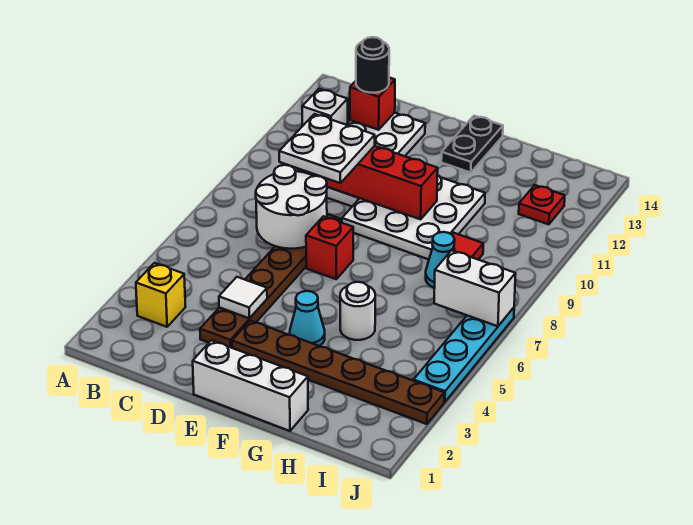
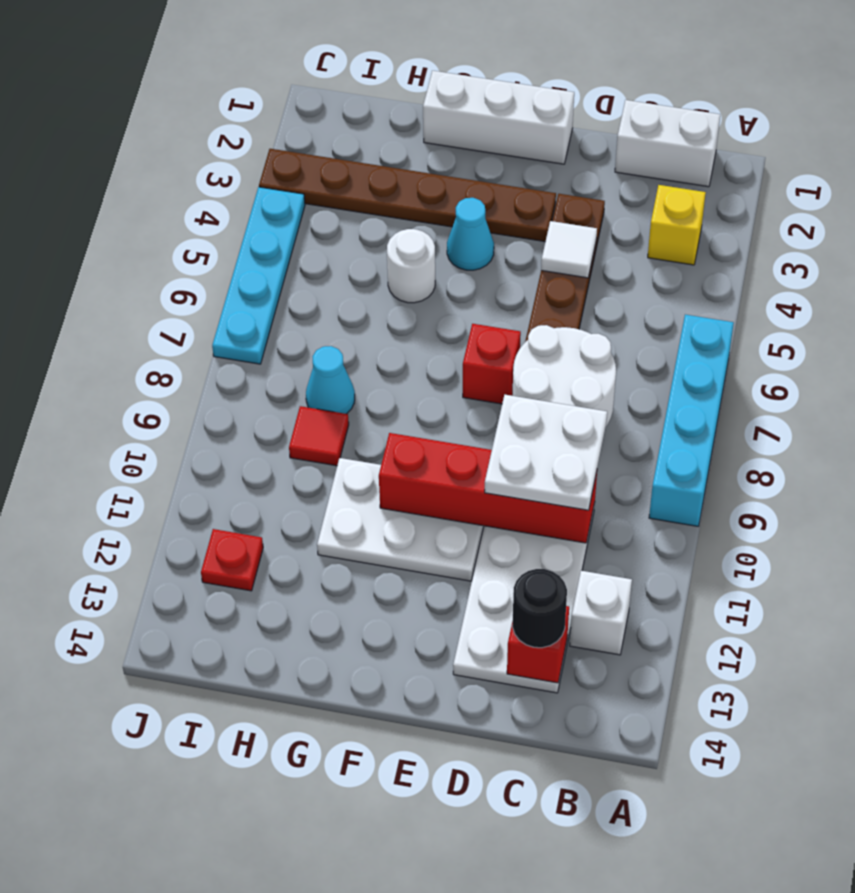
none -> cyan brick A6:A9 level 1
white plate E9:G11 level 1 -> white plate E10:G11 level 1
black plate F13:F14 level 1 -> none
white brick I7:J7 level 2 -> white brick B1:C1 level 1

